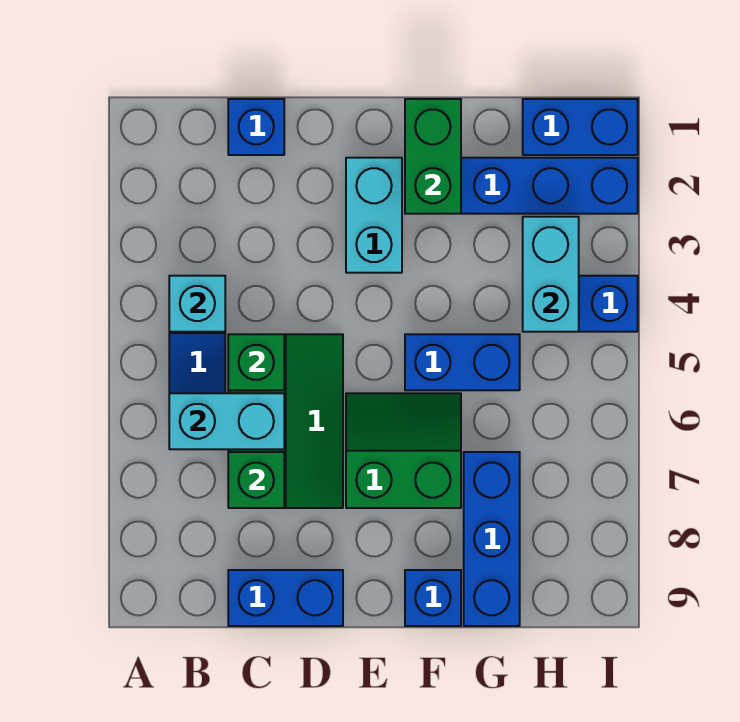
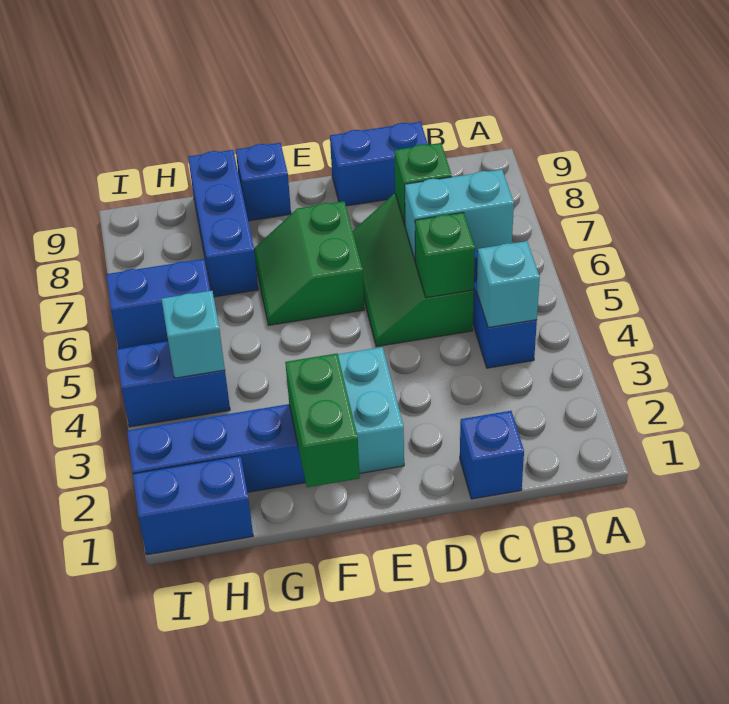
green slope E6:F7 level 1 top 7 -> green slope E6:F7 level 1 top E
blue brick F5:G5 level 1 -> blue brick H6:I6 level 1
cyan brick H3:H4 level 2 -> cyan brick H4 level 2

